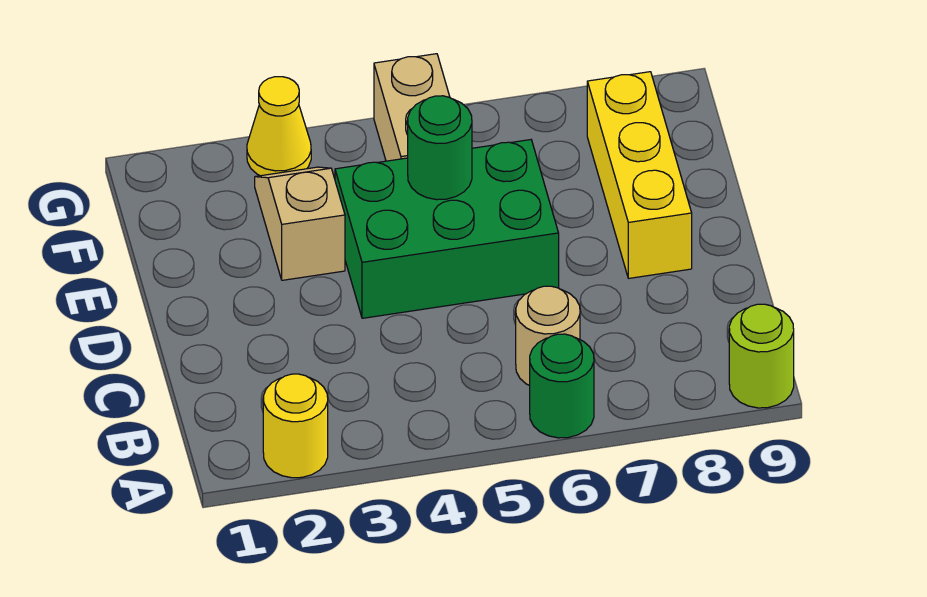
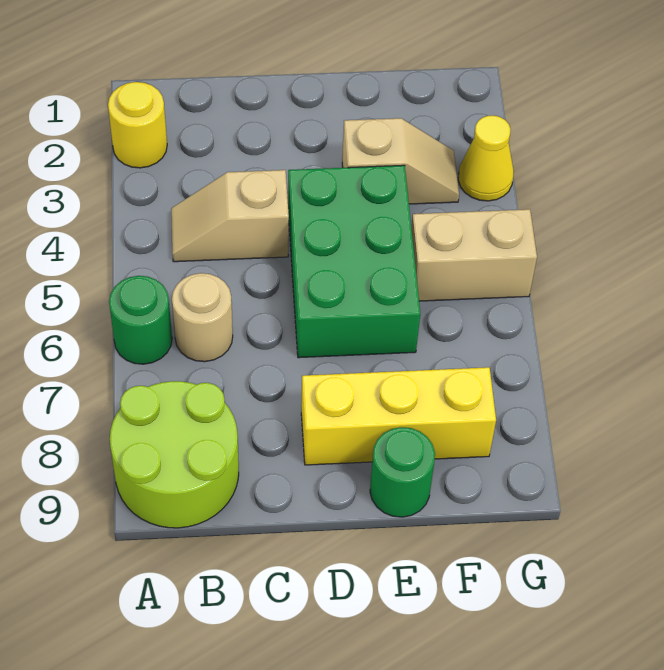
lime round brick A9 level 1 -> lime round brick A8:B9 level 1
none -> tan slope B4:C4 level 1 top C
green round brick E5 level 2 -> green round brick E9 level 1

